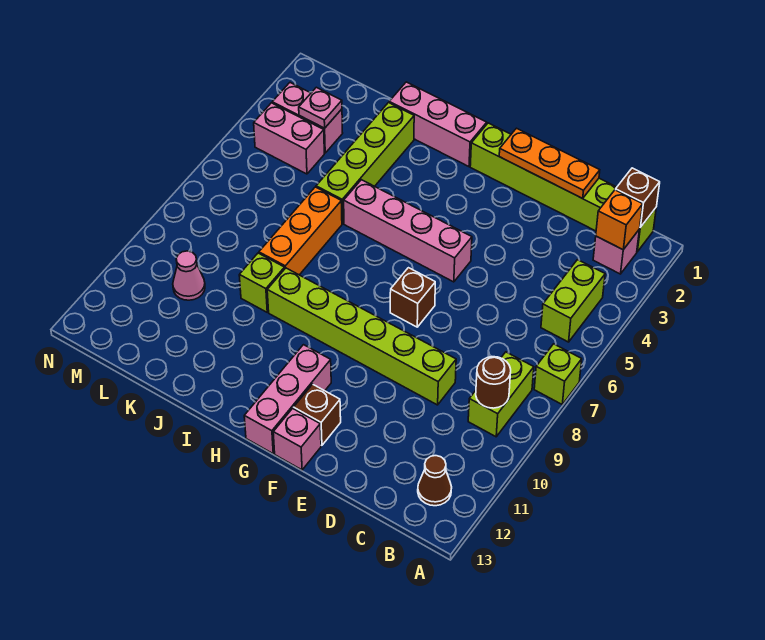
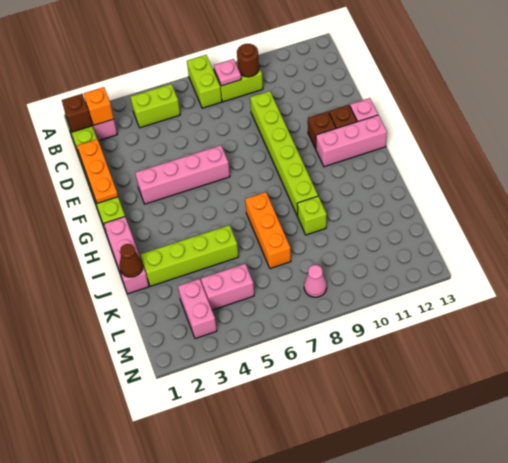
lime brick A7 level 1 -> lime brick A7:B7 level 1
brown cone B12 level 1 -> brown cone J1 level 2
pink brick F5:I5 level 1 -> pink brick F3:F6 level 1
brown brick F7 level 1 -> brown brick F11 level 1
orange brick J6:J8 level 1 -> orange brick I7:K7 level 1
pink plate L3 level 2 -> pink plate B8 level 2
pink brick L4:M4 level 1 -> pink brick L4:L5 level 1
pink cone L10 level 1 -> pink cone M8 level 1

